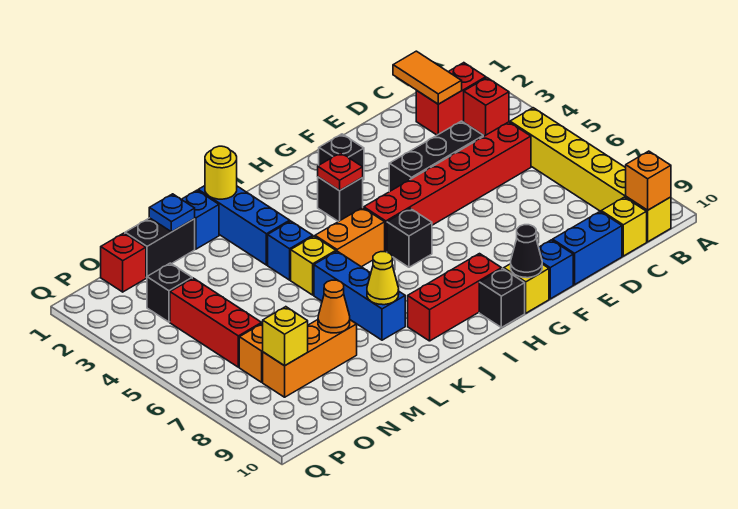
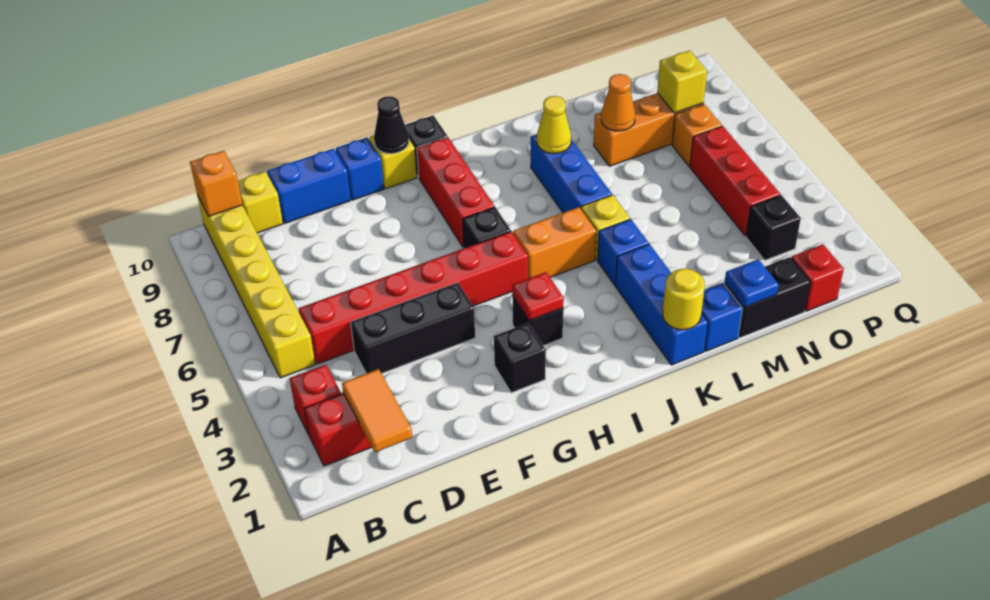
red brick H9:J9 level 1 -> red brick H7:H9 level 1

